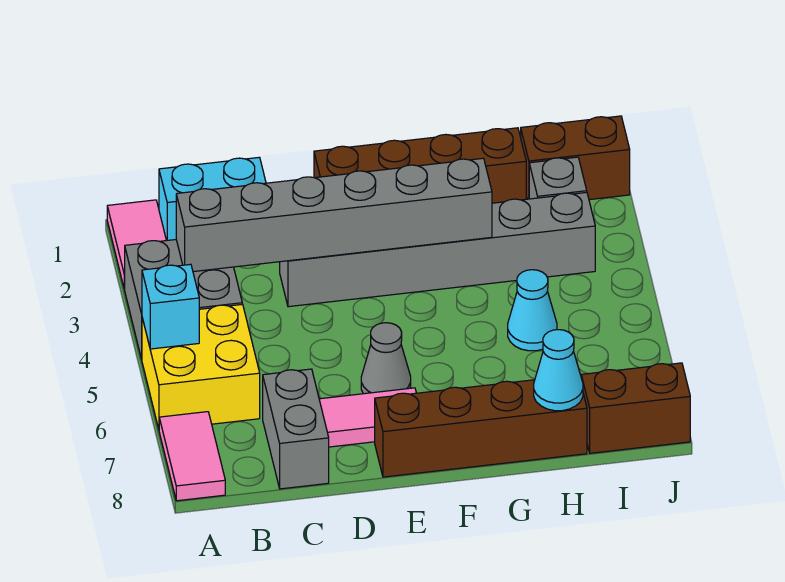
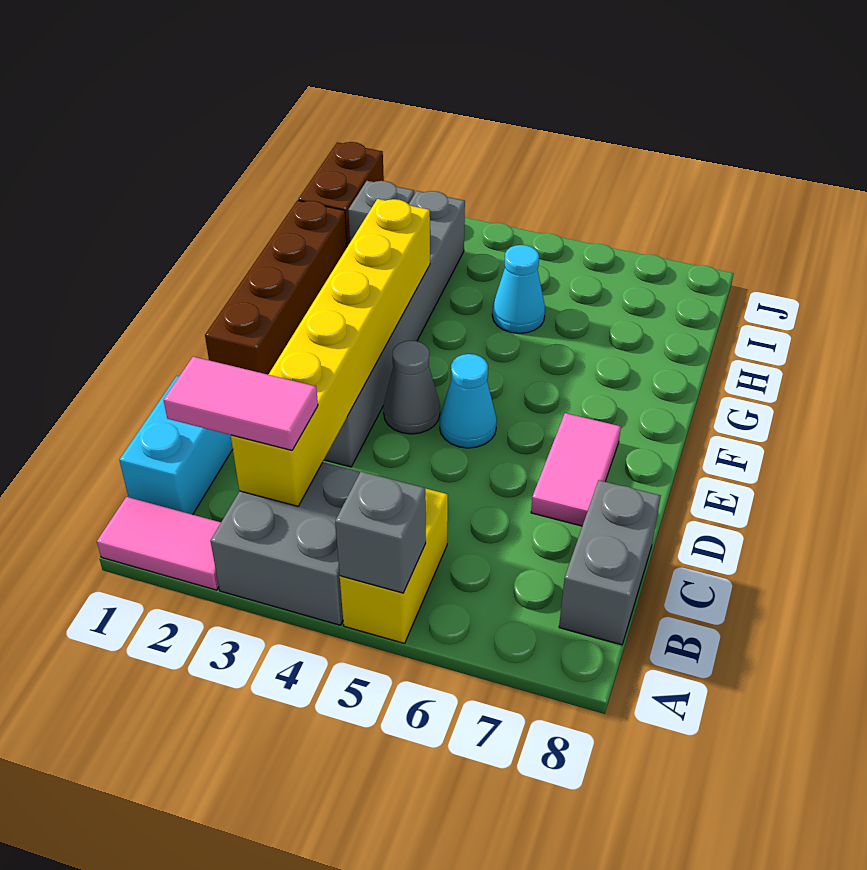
yellow brick A5:B6 level 1 -> yellow brick A5:B5 level 1
cyan brick A5 level 2 -> grey brick A5 level 2
pink tile A7:A8 level 1 -> pink tile B2:B3 level 3
grey brick B3:G3 level 2 -> yellow brick B3:G3 level 2
grey brick C7:C8 level 1 -> grey brick B8:C8 level 1
grey cone E6 level 1 -> grey cone E4 level 1
brown brick E8:H8 level 1 -> none
cyan cone H8 level 2 -> cyan cone E5 level 1
brown brick I8:J8 level 1 -> none

